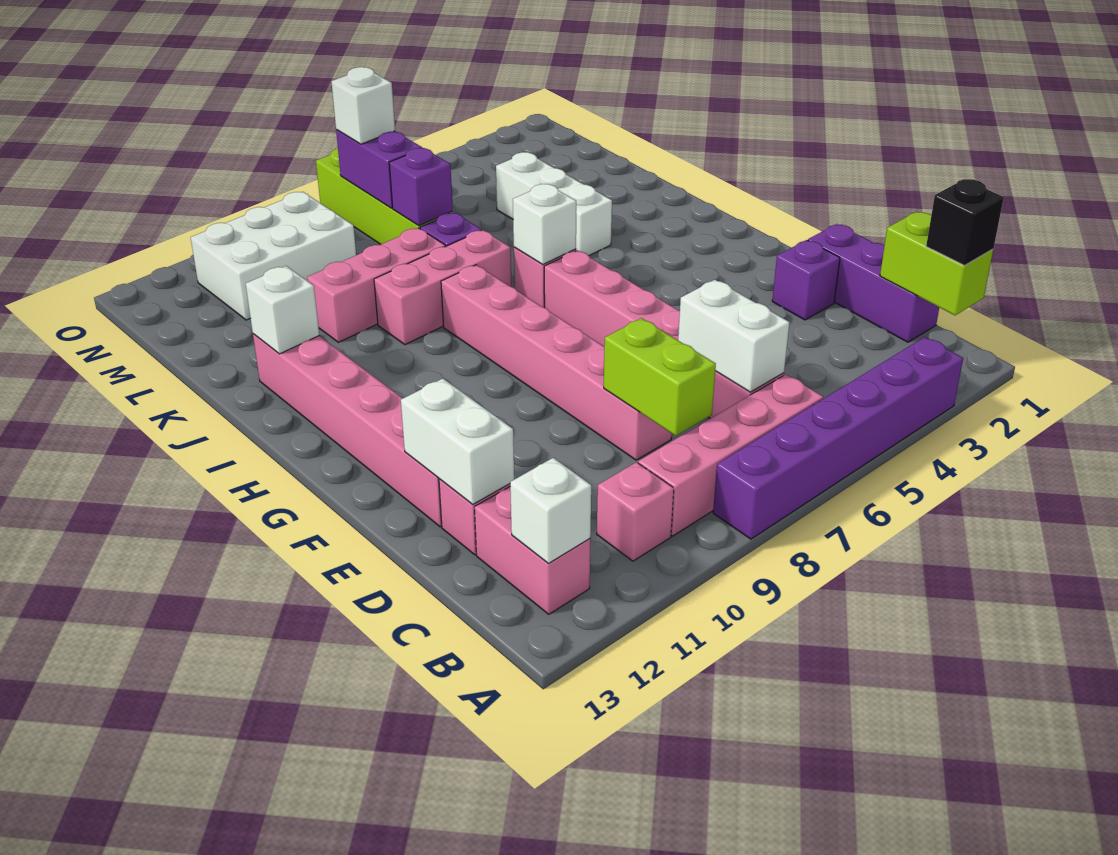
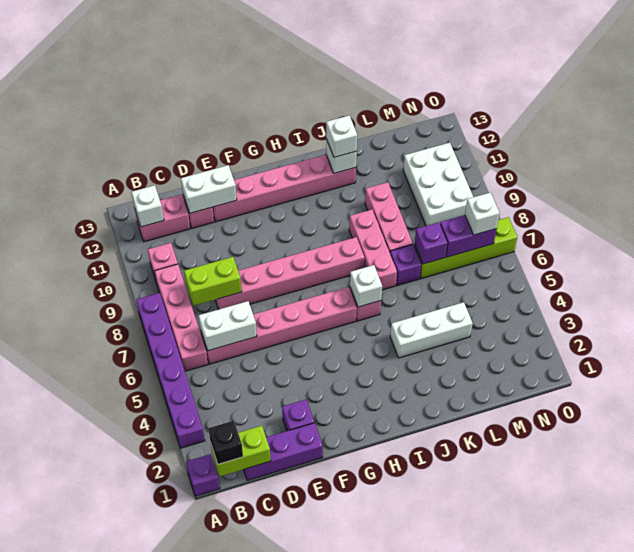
none -> purple brick A1 level 1
none -> white brick J12 level 3

